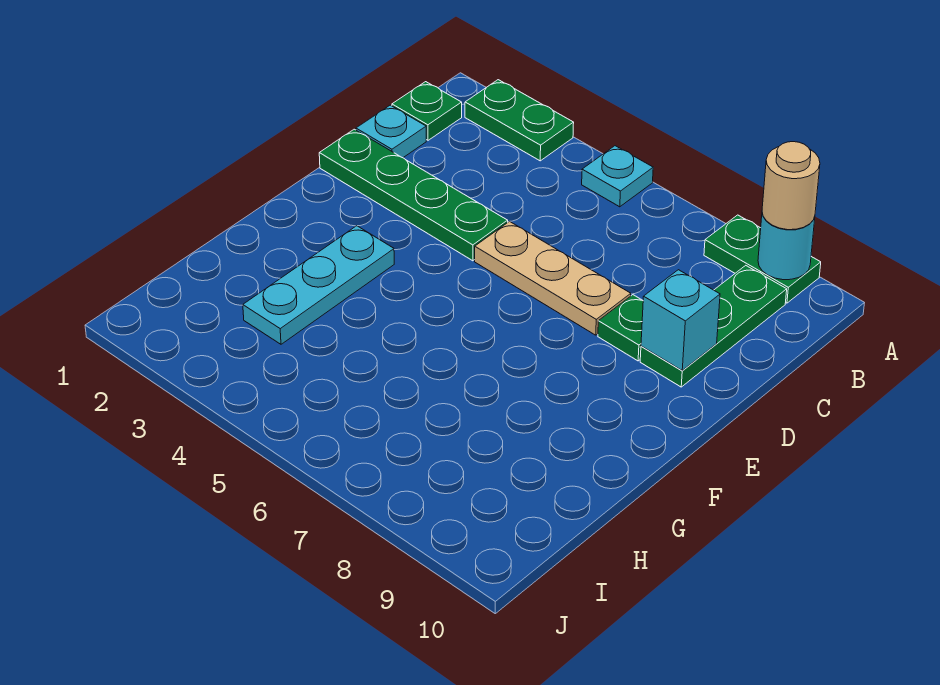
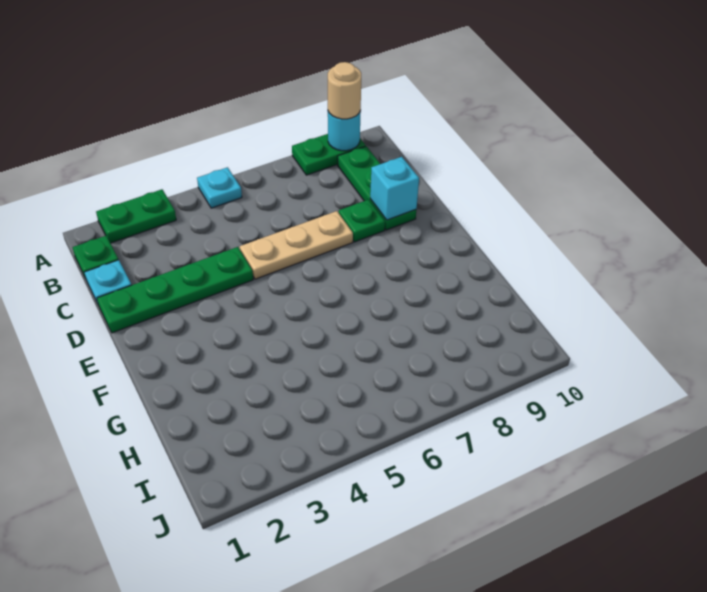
cyan plate F3:H3 level 1 -> none

